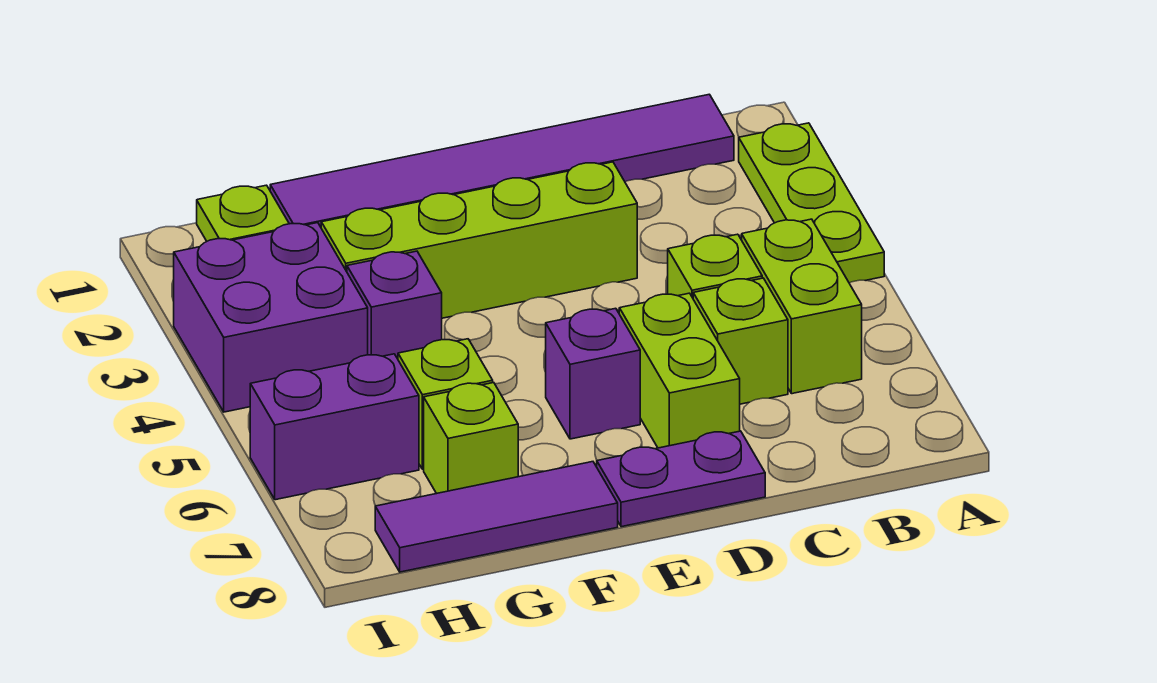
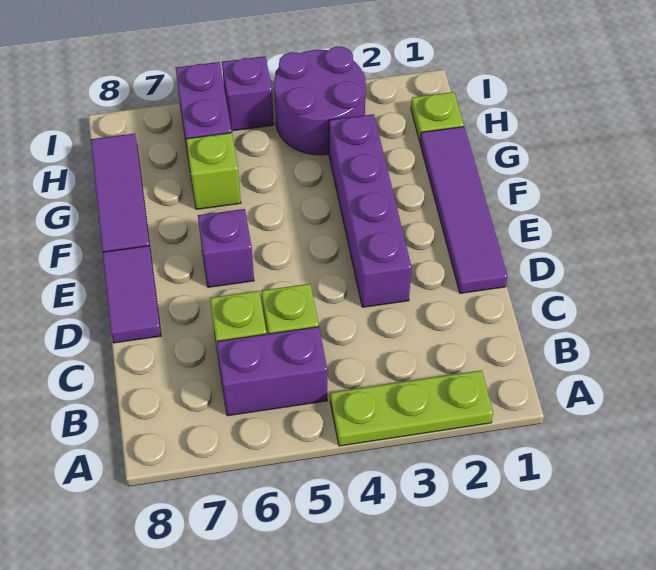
purple tile B1:G1 level 1 -> purple tile D1:G1 level 1
lime brick B5:B6 level 1 -> purple brick B5:B6 level 1
lime brick D3:G3 level 1 -> purple brick D3:G3 level 1
lime brick D6:D7 level 1 -> none
purple plate D8:E8 level 1 -> purple tile D8:E8 level 1
purple brick G4 level 1 -> purple brick I5 level 1
lime brick G7 level 1 -> none
purple brick H3:I4 level 1 -> purple round brick H3:I4 level 1

